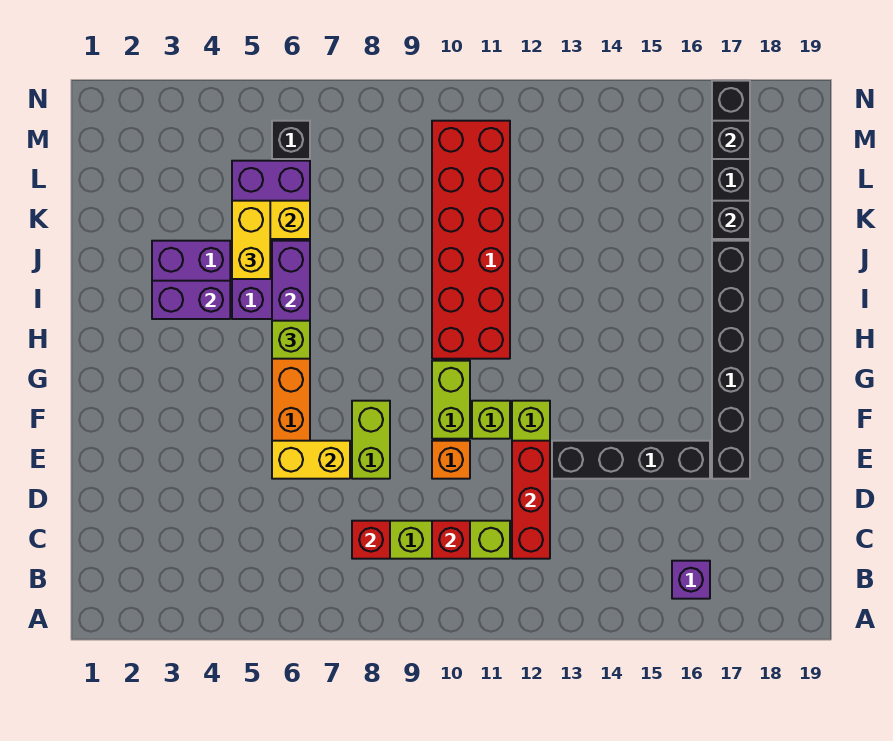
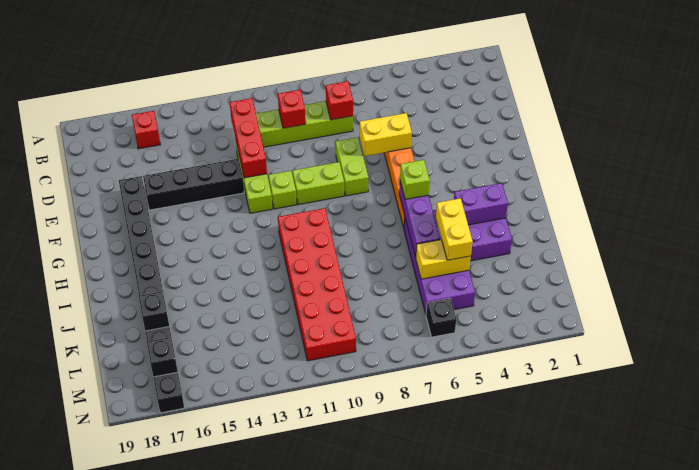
purple brick B16 level 1 -> red brick B16 level 1
orange brick E10 level 1 -> none
lime brick F10:G10 level 1 -> lime brick F9:F10 level 1

